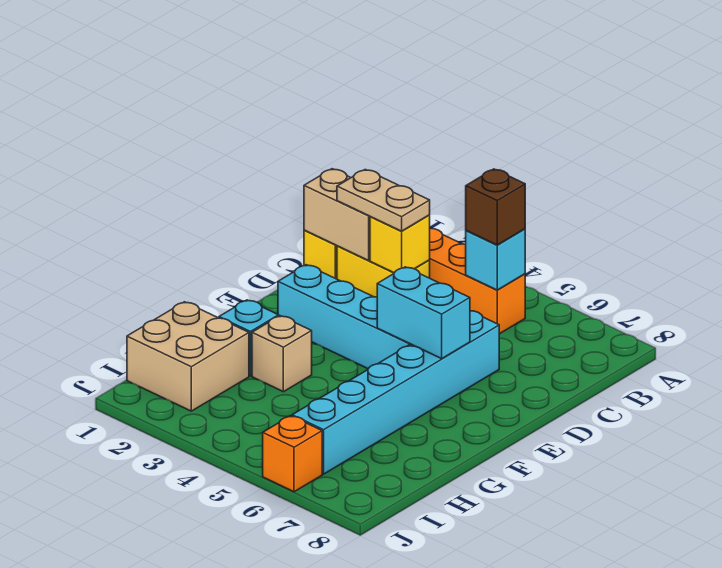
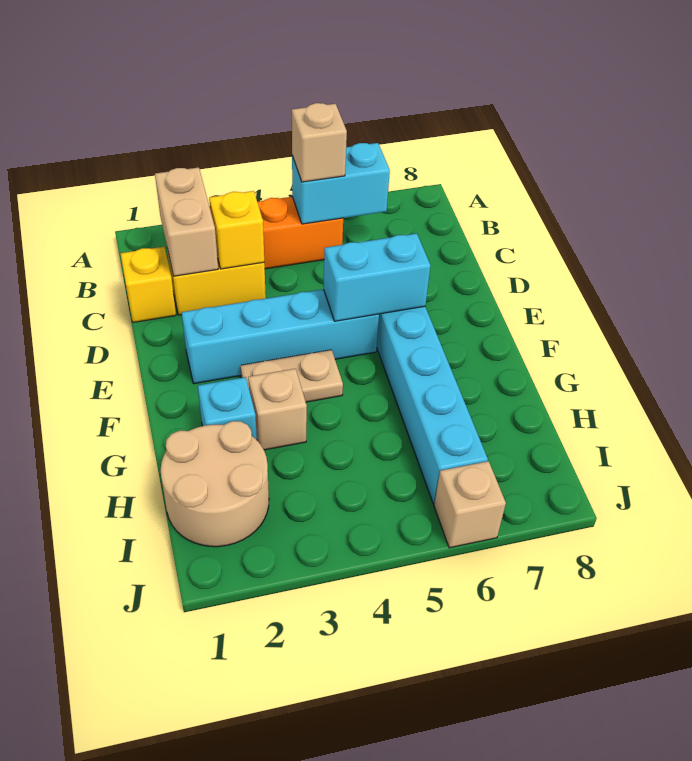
cyan brick B5 level 2 -> cyan brick B5:B6 level 2
brown brick B5 level 3 -> tan brick B5 level 3
tan brick C1:C2 level 2 -> tan brick B2:C2 level 2
tan plate C2:C3 level 3 -> tan plate F3:F4 level 1
tan brick H1:I2 level 1 -> tan round brick H1:I2 level 1
orange brick J6 level 1 -> tan brick J6 level 1

